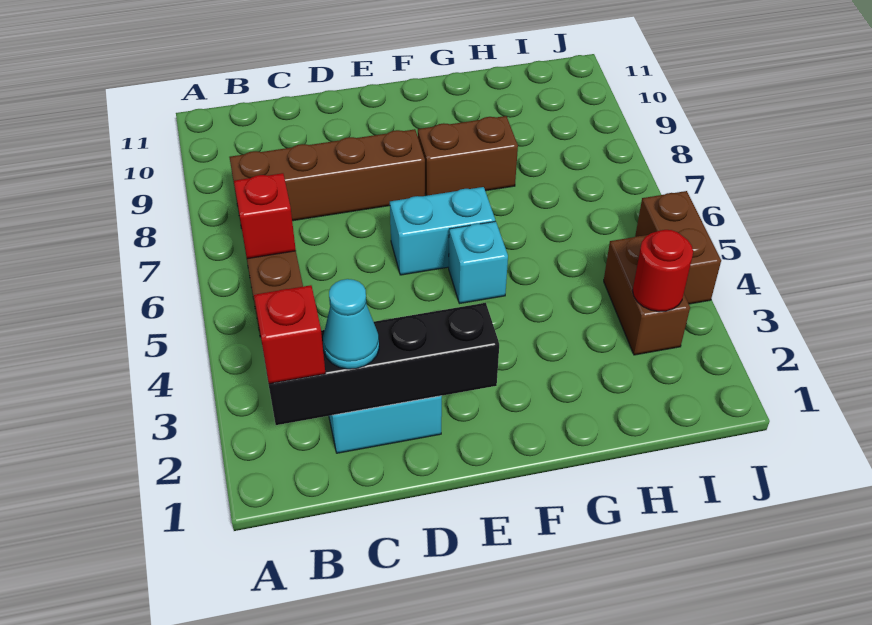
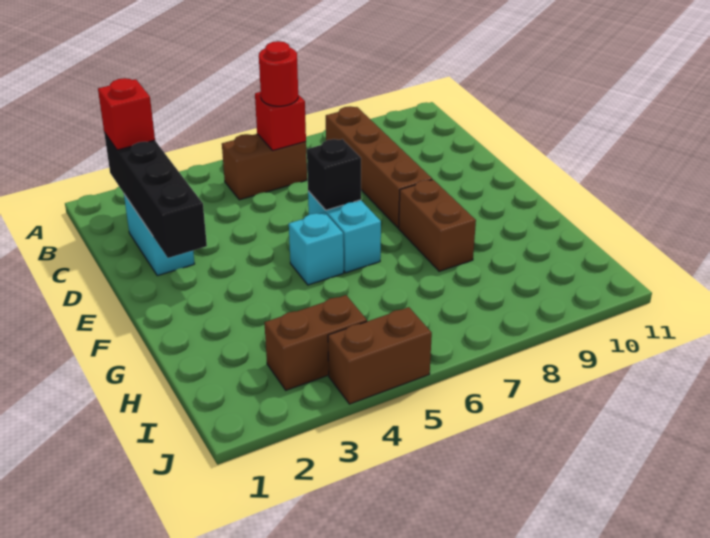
cyan cone C2 level 3 -> none
none -> black brick E6 level 2
red round brick I3 level 2 -> red round brick B6 level 3

